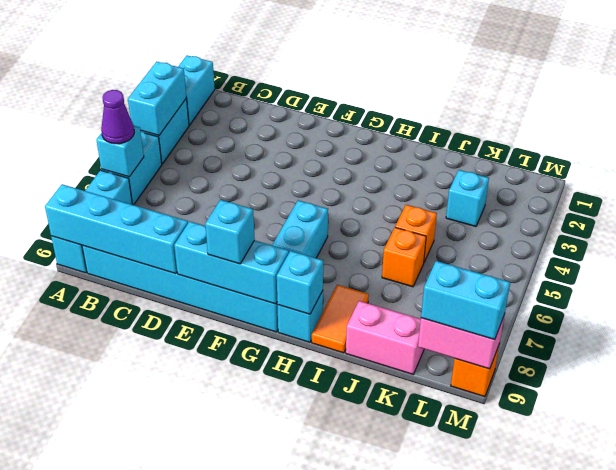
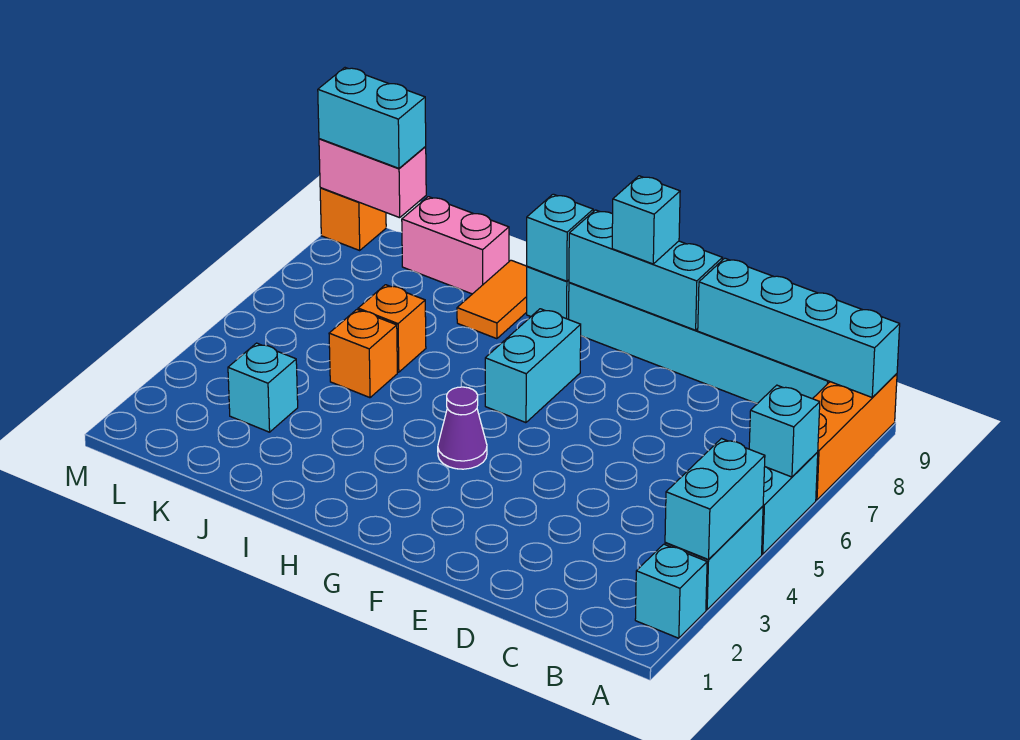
cyan brick A1:A2 level 1 -> cyan brick A2 level 1
purple cone A6 level 3 -> purple cone G4 level 1
cyan brick A7:A9 level 1 -> orange brick A7:A9 level 1

